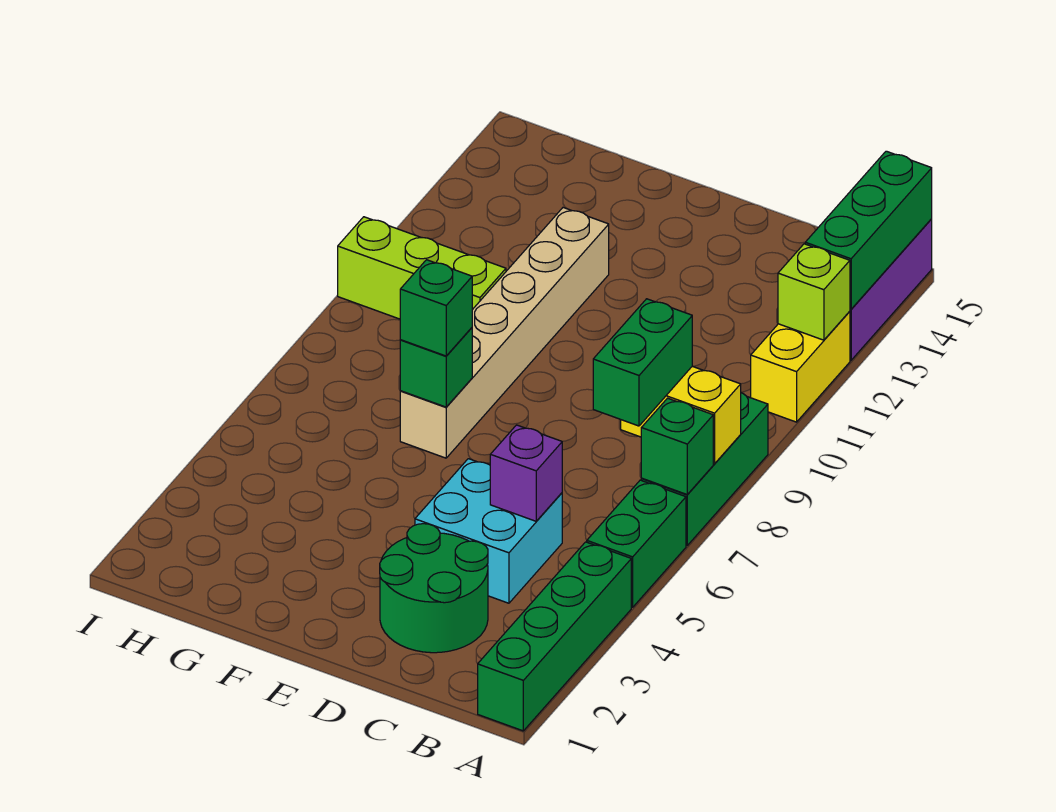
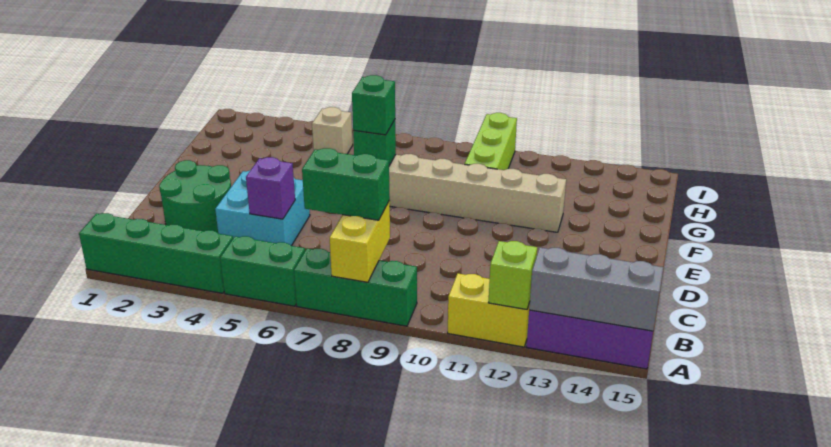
green brick A7 level 2 -> none
green brick A13:A15 level 2 -> grey brick A13:A15 level 2
none -> tan brick H5 level 1

